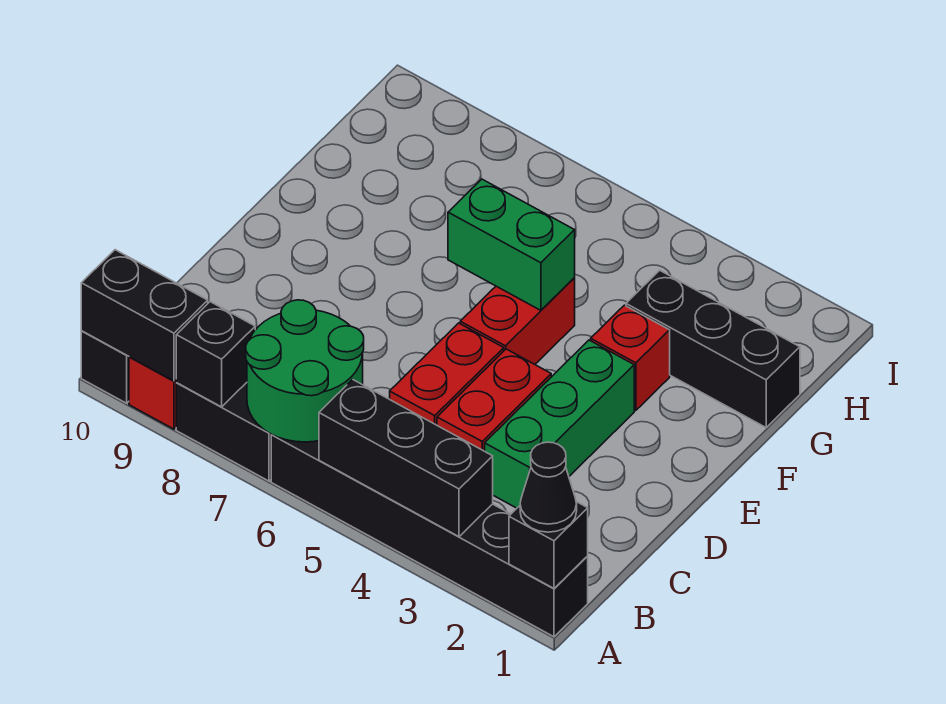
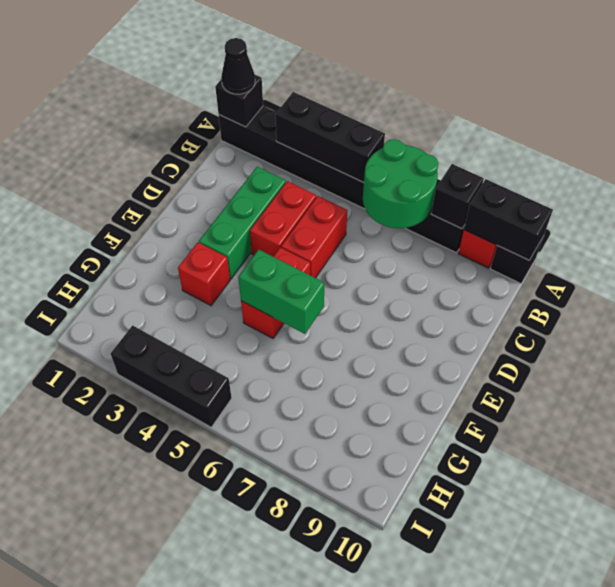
black brick G1:G3 level 1 -> black brick I3:I5 level 1

